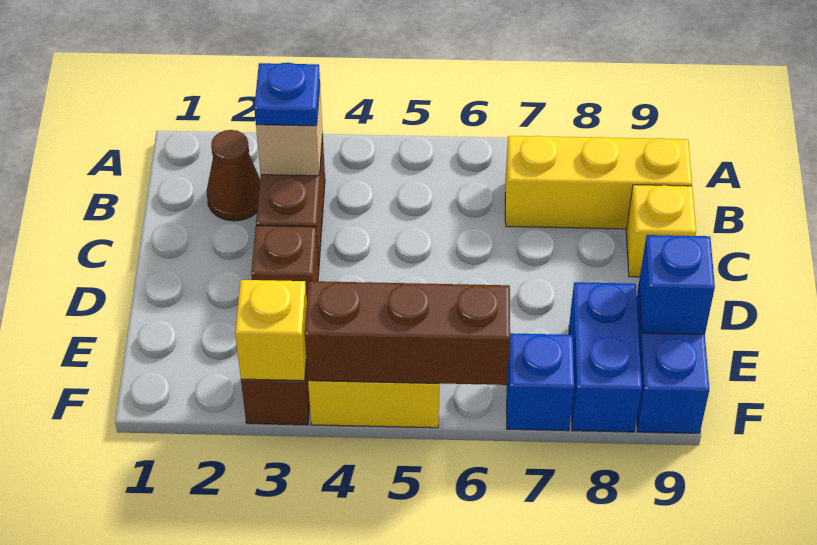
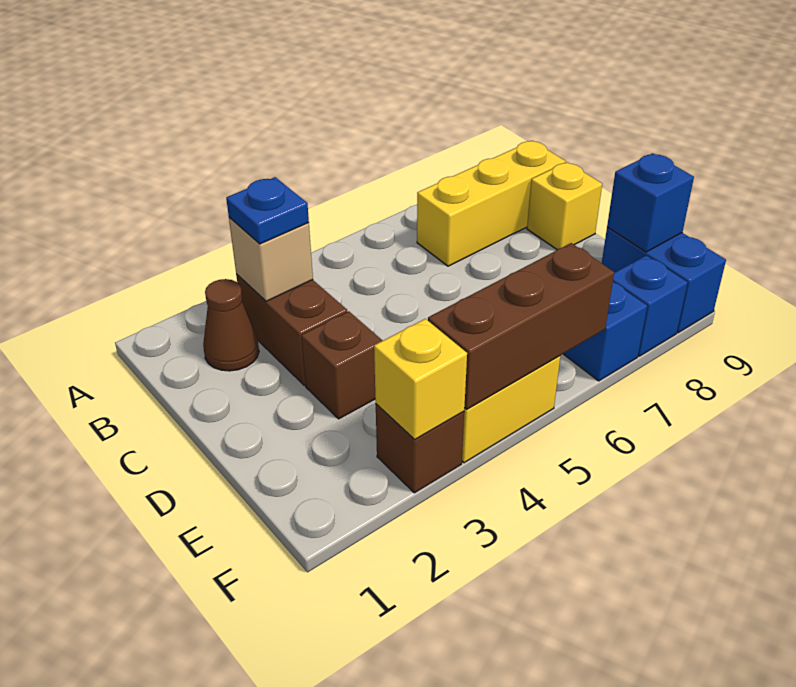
blue brick E8:F8 level 1 -> blue brick F8 level 1

